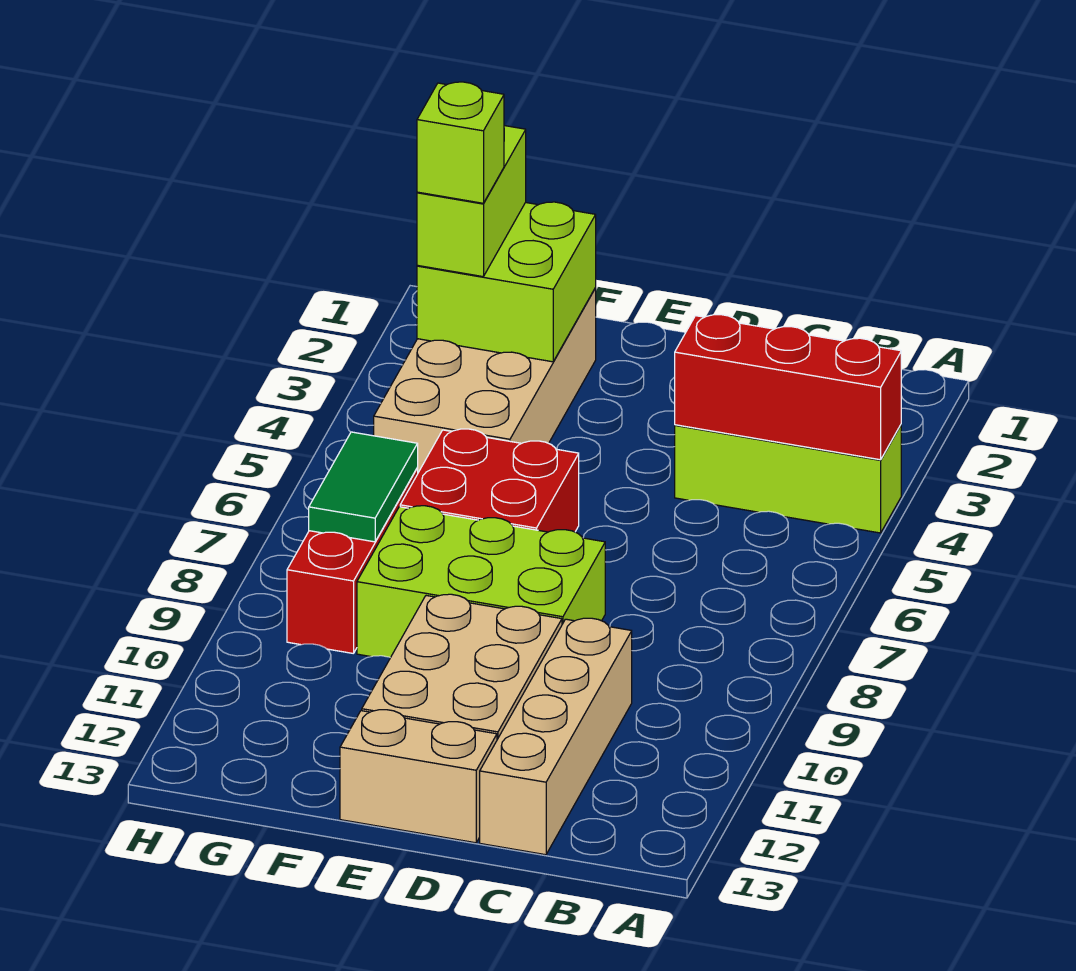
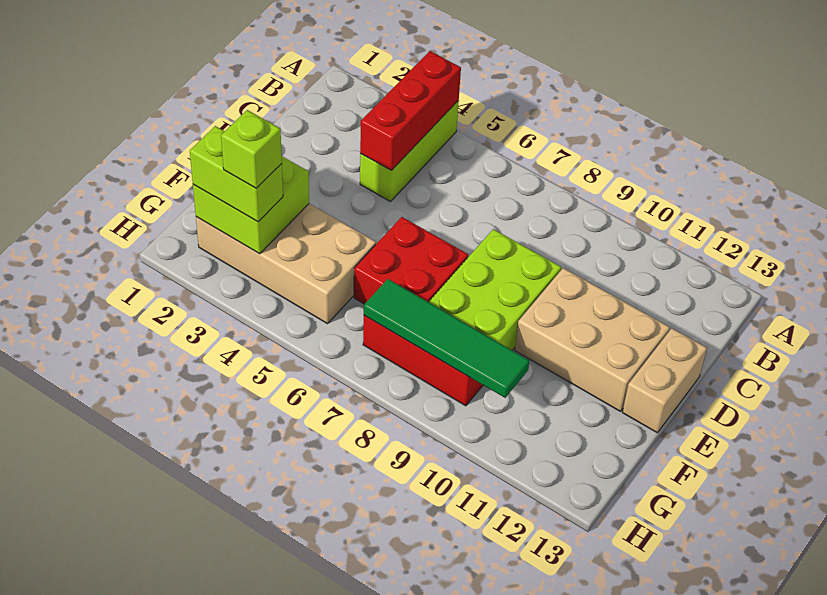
tan brick C10:C13 level 1 -> none
green tile G7:G8 level 2 -> green tile G7:G10 level 2

